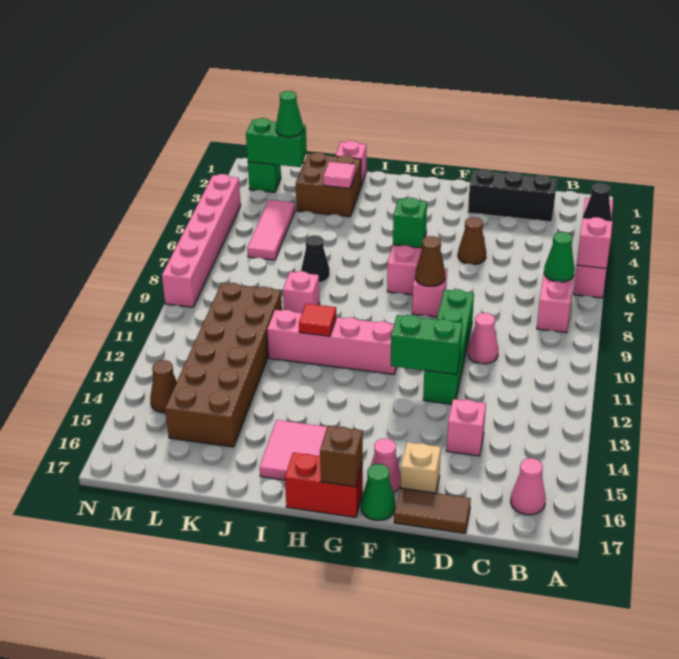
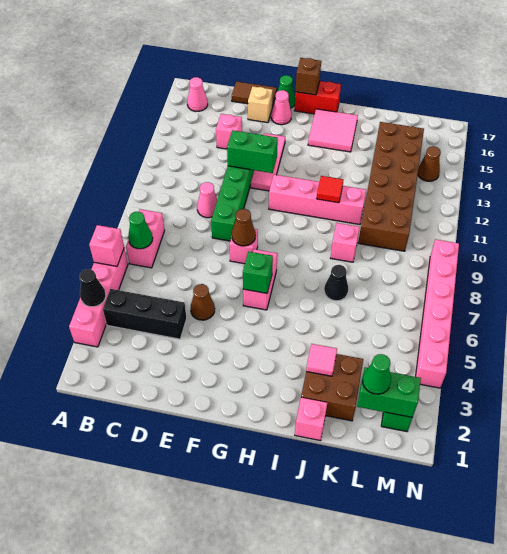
black brick C2:E2 level 1 -> black brick B4:D4 level 1
pink tile L4:L6 level 1 -> pink tile F12:F14 level 1

